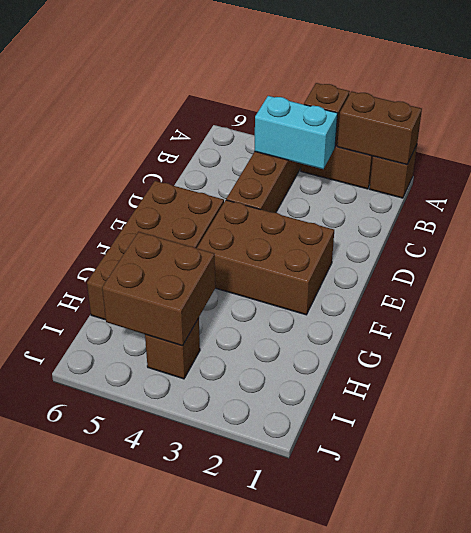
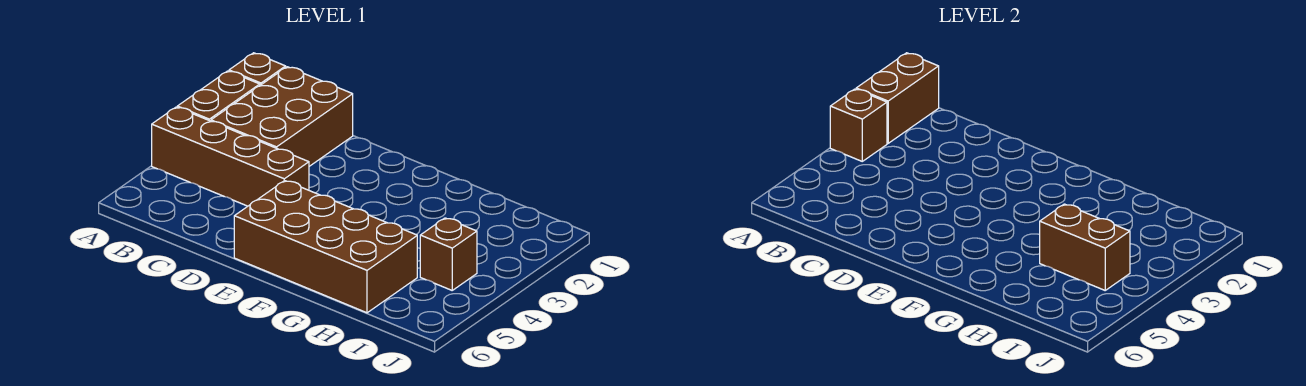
cyan brick B3:B4 level 2 -> none
brown brick E2:F4 level 1 -> brown brick B1:C3 level 1
brown brick H4:I5 level 2 -> brown brick H4:I4 level 2

